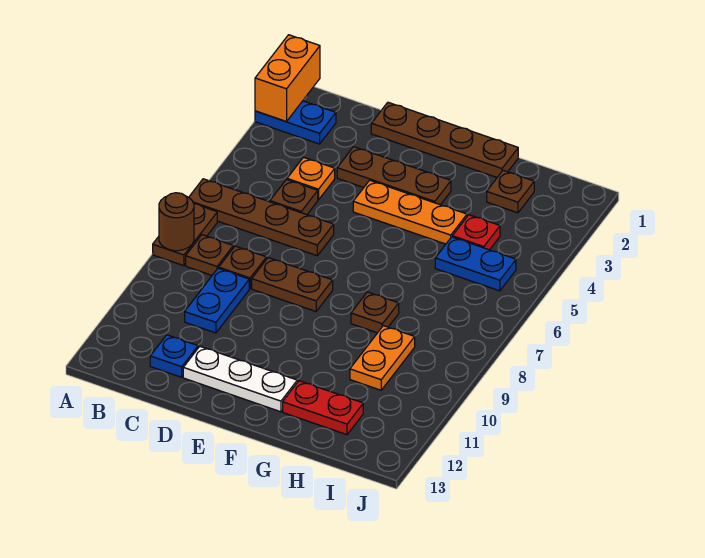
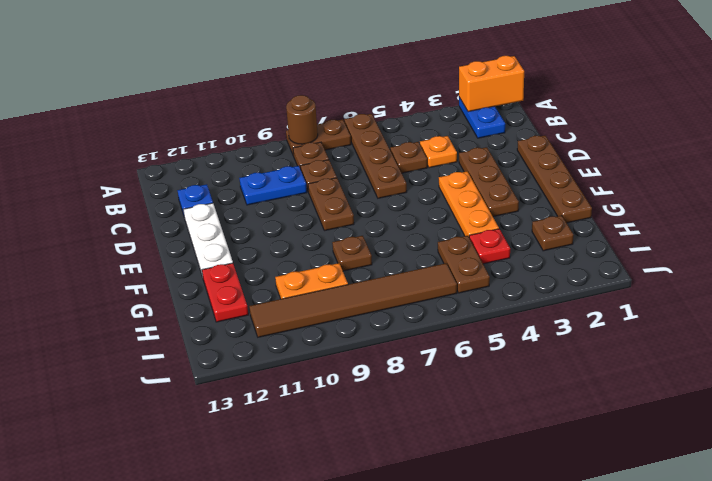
blue plate H5:I5 level 1 -> brown plate H5:I5 level 1
none -> brown tile I6:I11 level 1

